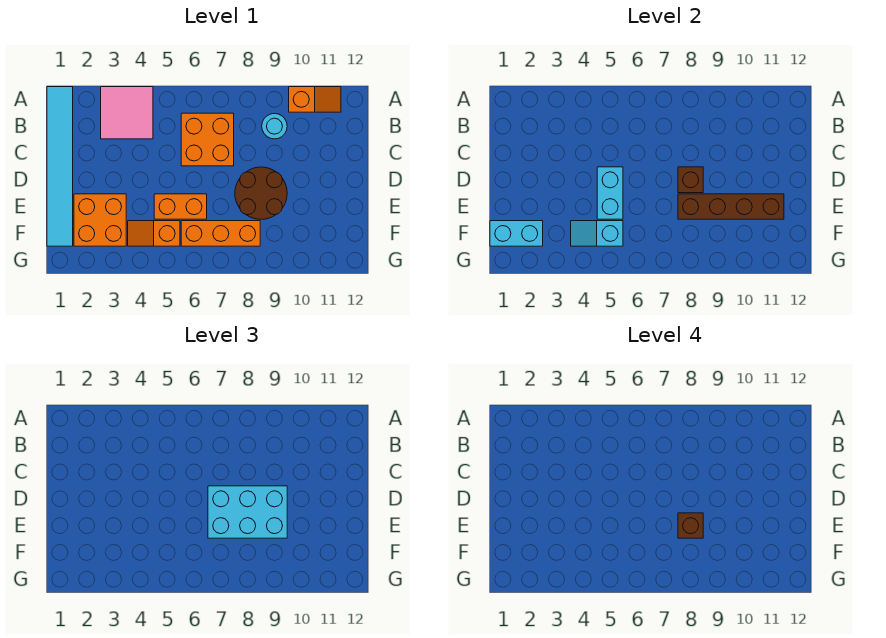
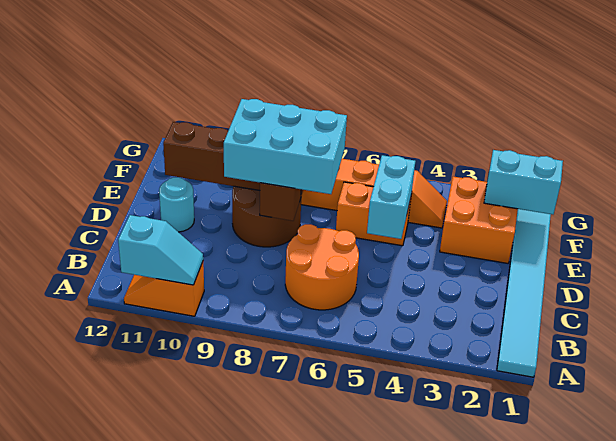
pink tile A3:B4 level 1 -> none
orange brick B6:C7 level 1 -> orange round brick B6:C7 level 1
cyan round brick B9 level 1 -> cyan round brick D11 level 1
brown brick E8 level 4 -> none
cyan slope F4:F5 level 2 top 5 -> cyan slope A10:A11 level 2 top 11

